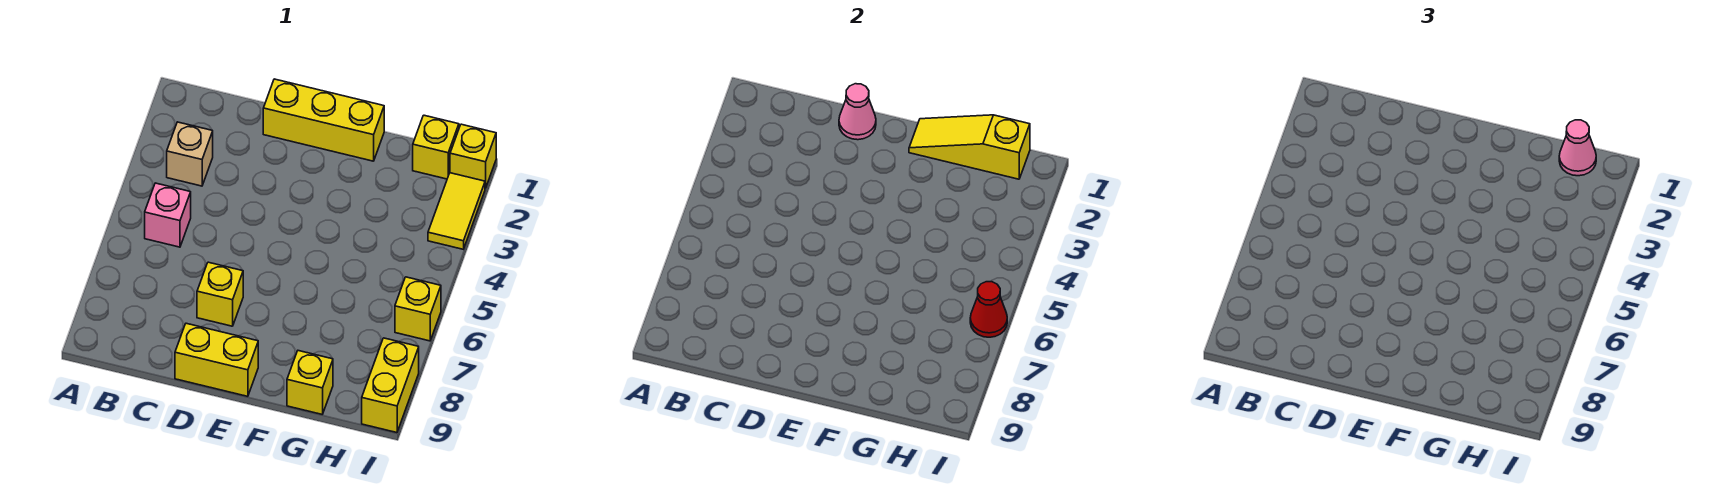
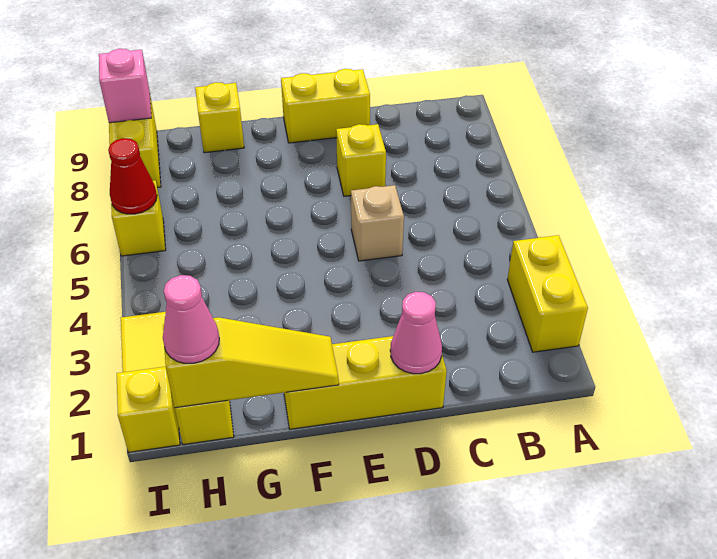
none -> yellow brick A2:A3 level 1
tan brick B3 level 1 -> tan brick D5 level 1
pink brick B5 level 1 -> pink brick I9 level 2

